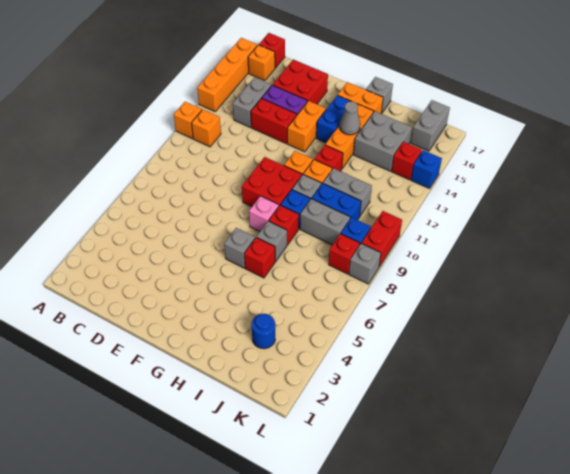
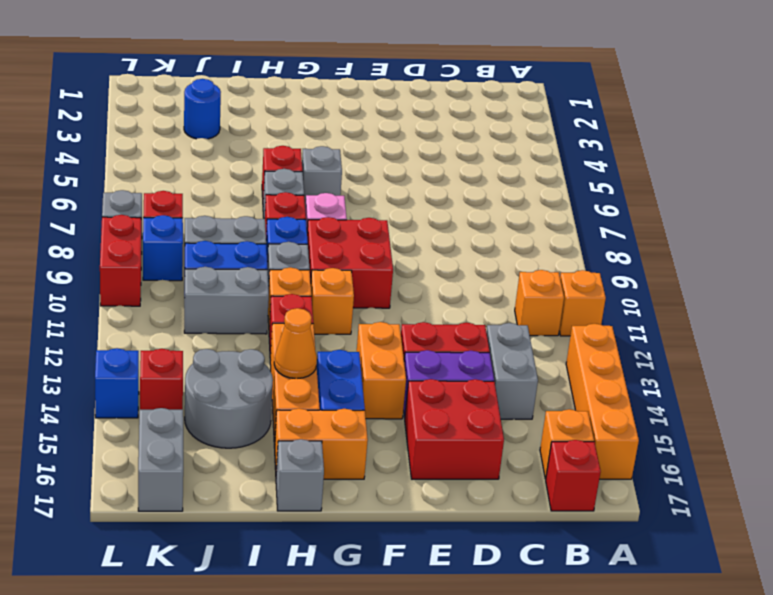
grey cone H14 level 2 -> orange cone H14 level 2
grey brick I14:J15 level 1 -> grey round brick I14:J15 level 1

